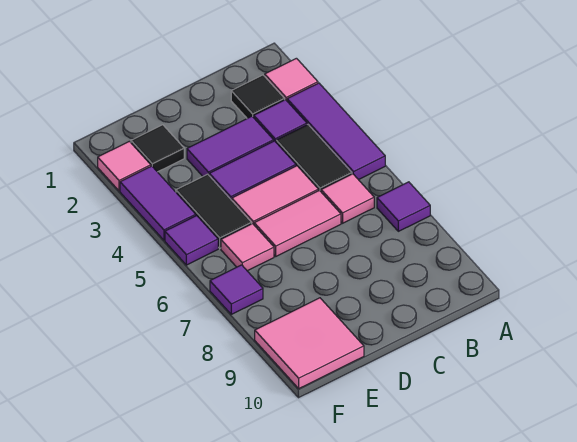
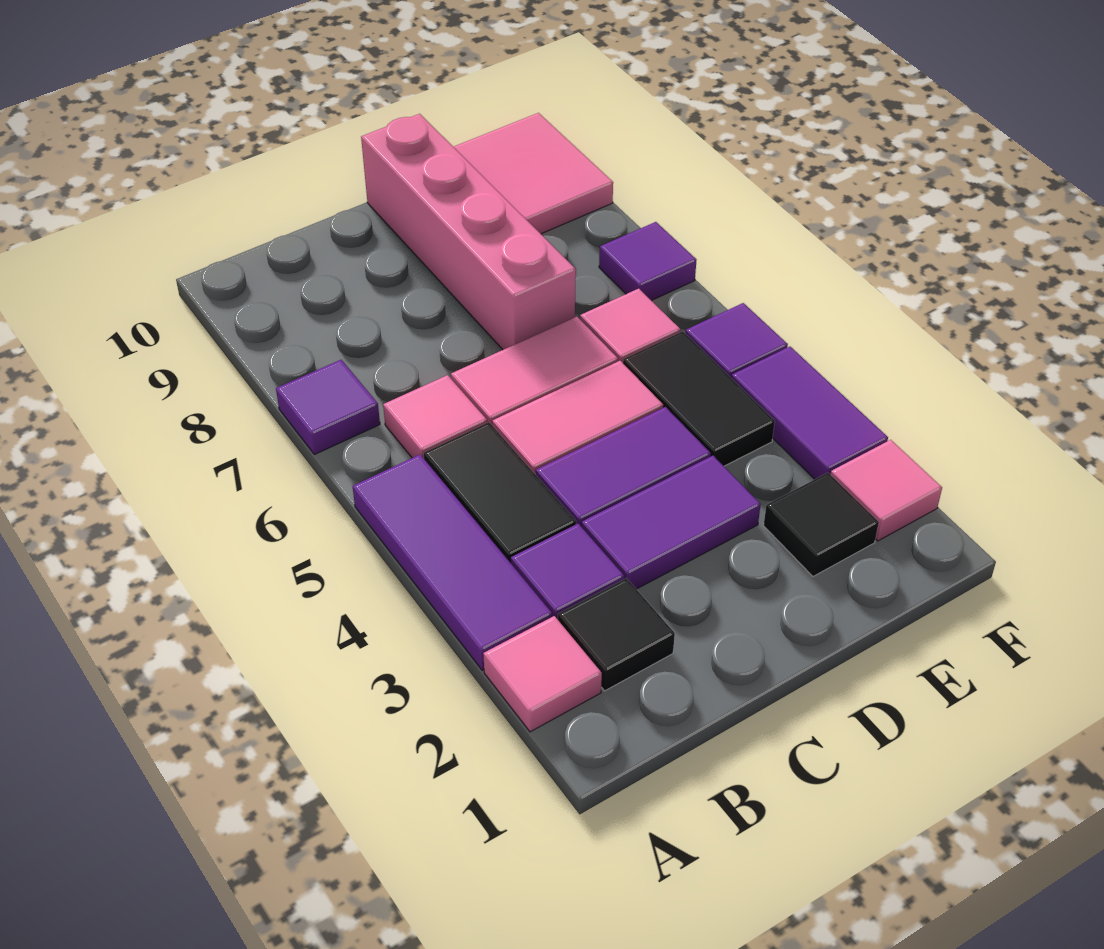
none -> pink brick D7:D10 level 1

